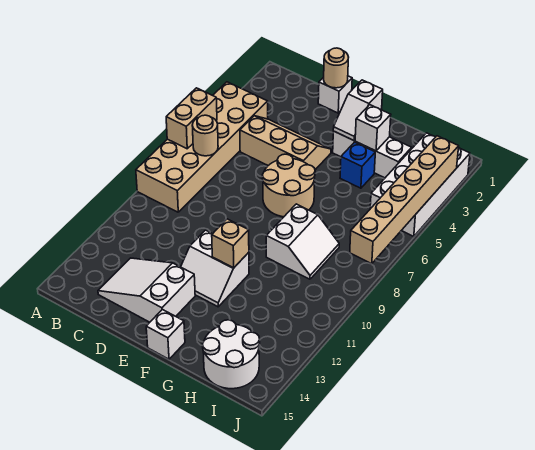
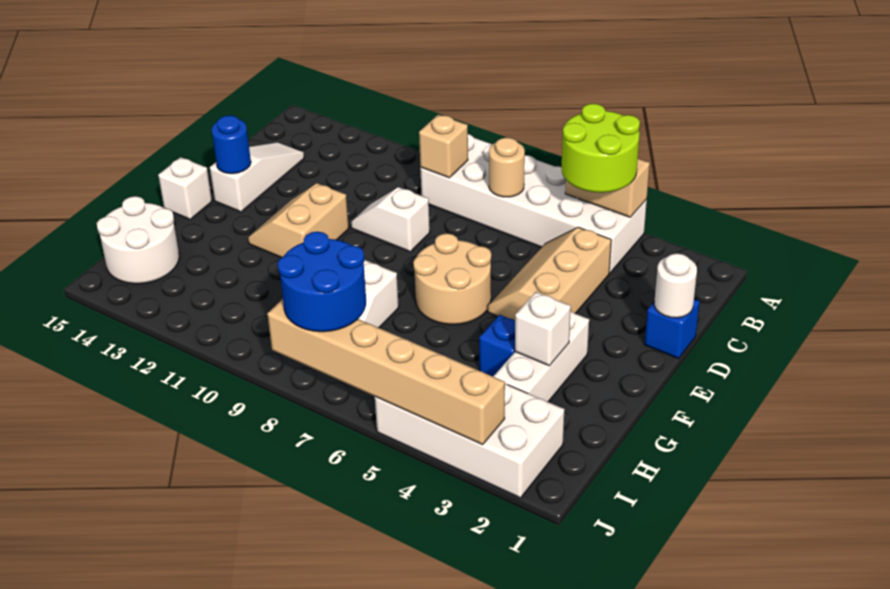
tan brick A4:B9 level 1 -> white brick A4:B9 level 1
none -> lime round brick A4:B5 level 3
tan brick A6:A7 level 2 -> tan brick A4:A5 level 2
tan slope C4:E5 level 1 top 5 -> tan slope C4:E5 level 1 top 4
white slope C13:E14 level 1 top E -> white slope C14:E14 level 1 top E
white brick D1 level 1 -> blue brick D1 level 1
tan round brick D1 level 2 -> white round brick D1 level 2
white slope E11:F12 level 1 top 11 -> tan slope E11:F12 level 1 top 11
none -> blue round brick E14 level 2
white slope F2:F3 level 2 top 2 -> white slope D9:D10 level 1 top 9
tan brick F11 level 2 -> tan brick B9 level 2
none -> blue round brick I7:J8 level 3

